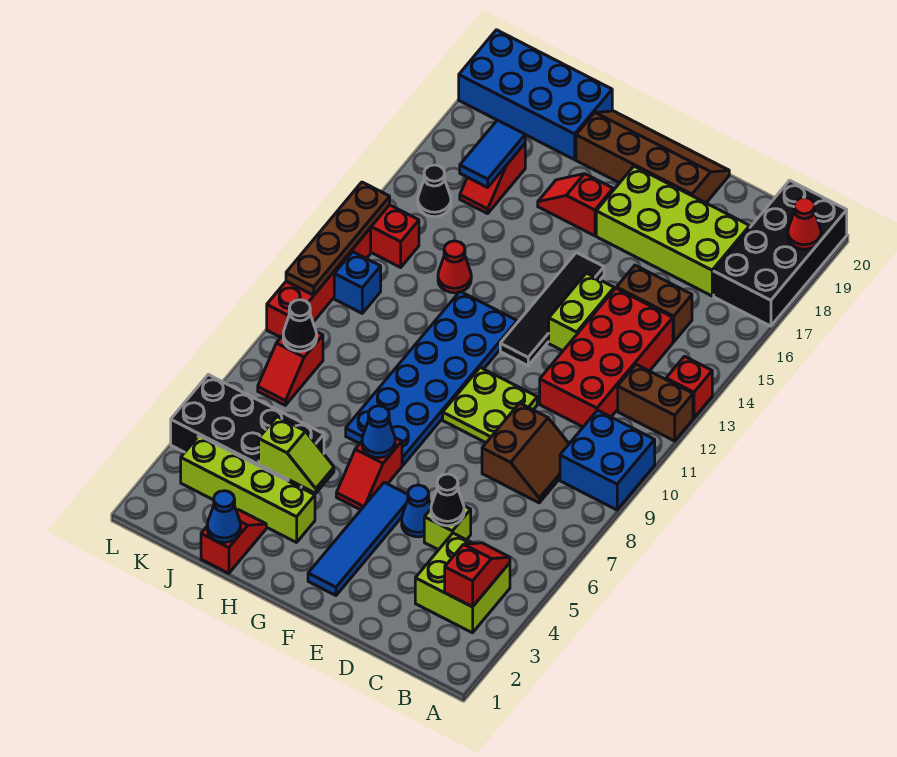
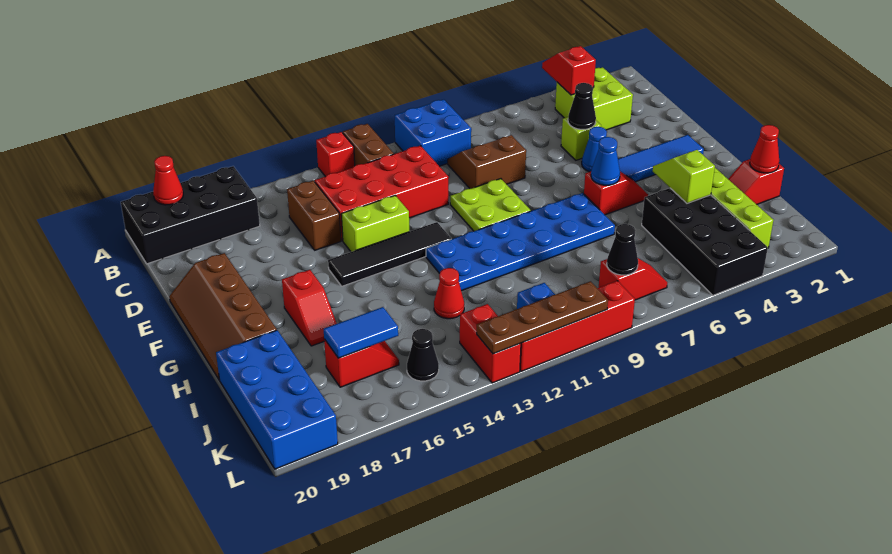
red slope B3:B4 level 2 top 3 -> red slope A4:B4 level 2 top B
lime brick C17:F18 level 1 -> none
blue cone I1 level 2 -> red cone I1 level 2

